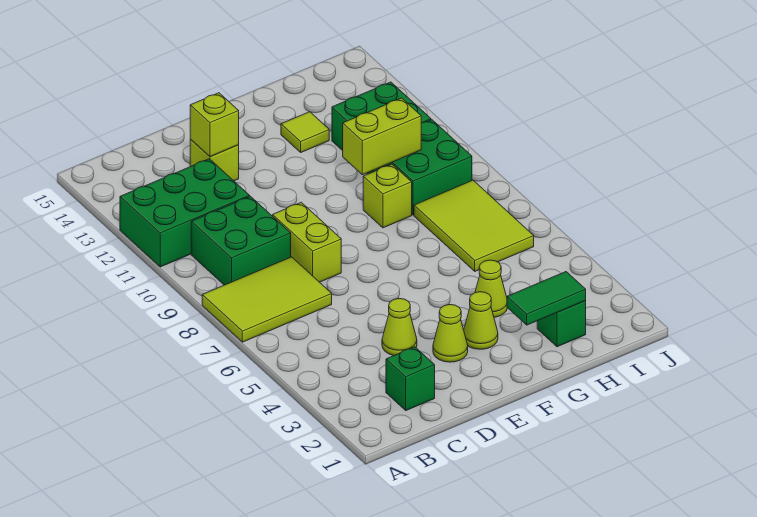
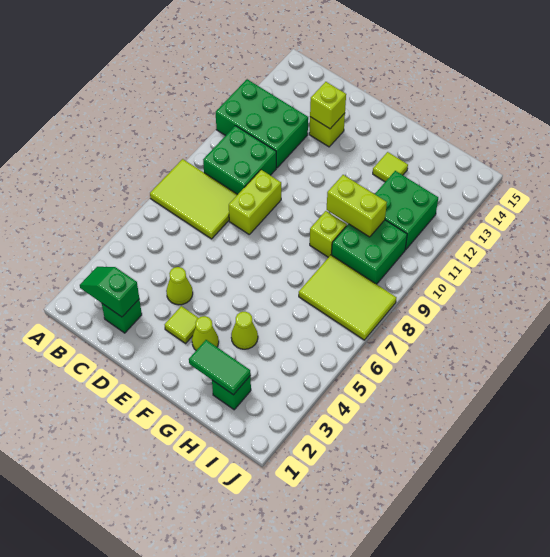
none -> green slope B2:C2 level 2 top C
lime cone E3 level 1 -> lime tile E3 level 1
lime tile H6:I8 level 1 -> lime tile H7:J8 level 1

